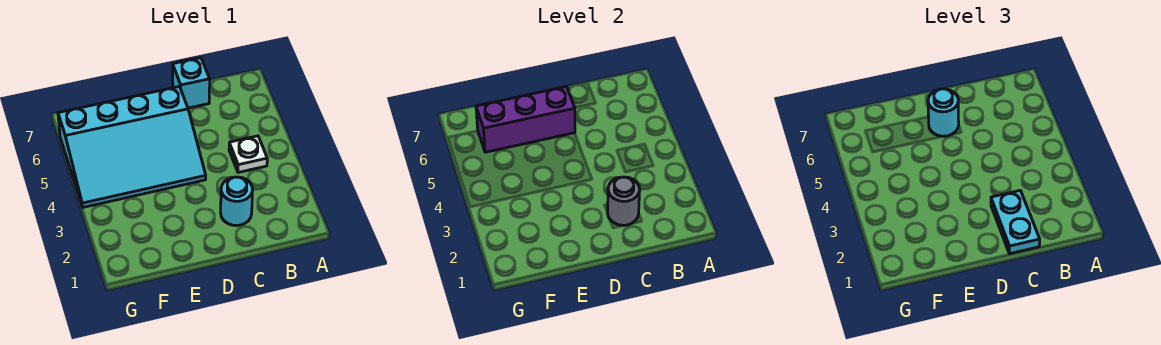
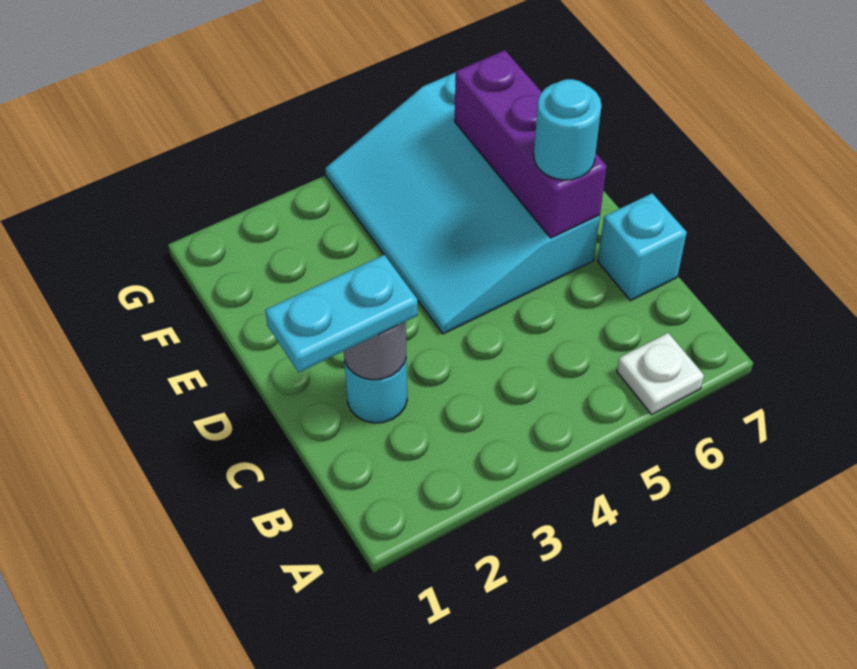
white plate B4 level 1 -> white plate A6 level 1

